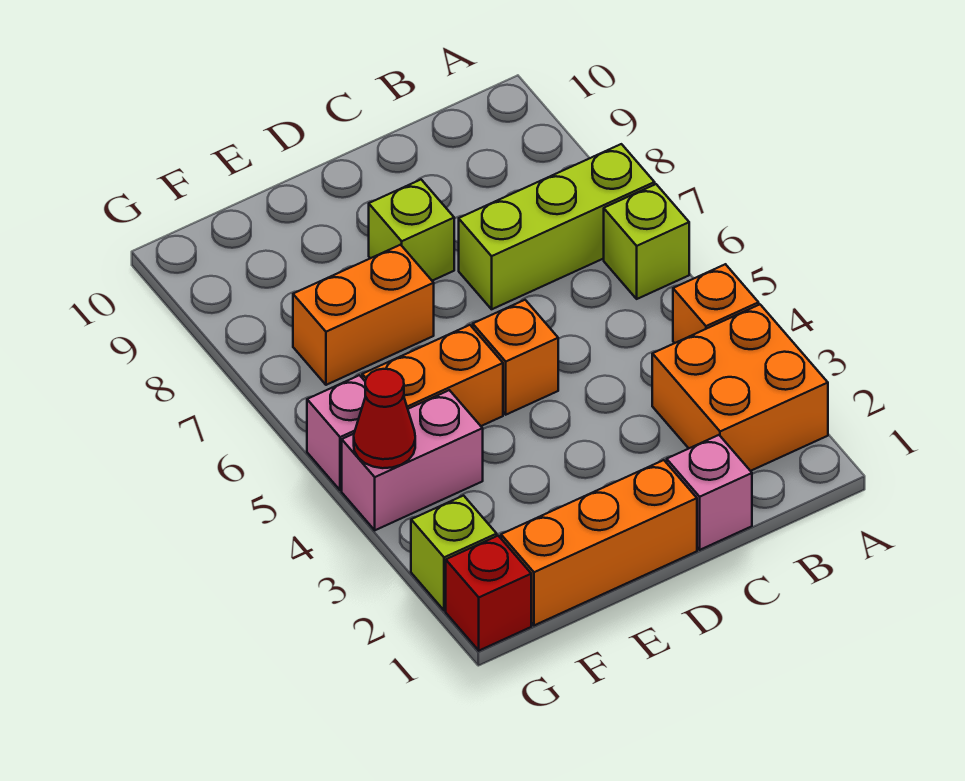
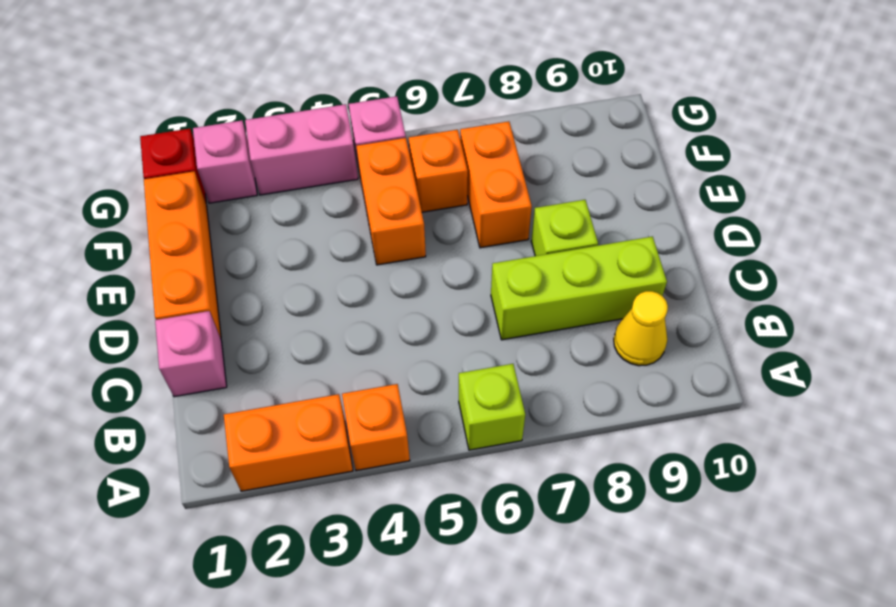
orange brick A2:B3 level 1 -> orange brick A2:A3 level 1
lime brick A7:C7 level 1 -> lime brick C7:C9 level 1
none -> yellow cone B9 level 1
orange brick D5 level 1 -> orange brick F6 level 1
pink brick F4:G4 level 1 -> pink brick G3:G4 level 1
lime brick G2 level 1 -> pink brick G2 level 1
red cone G4 level 2 -> none

